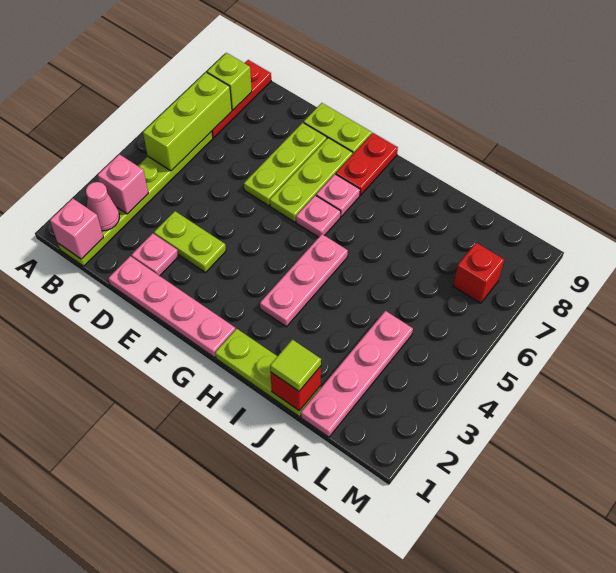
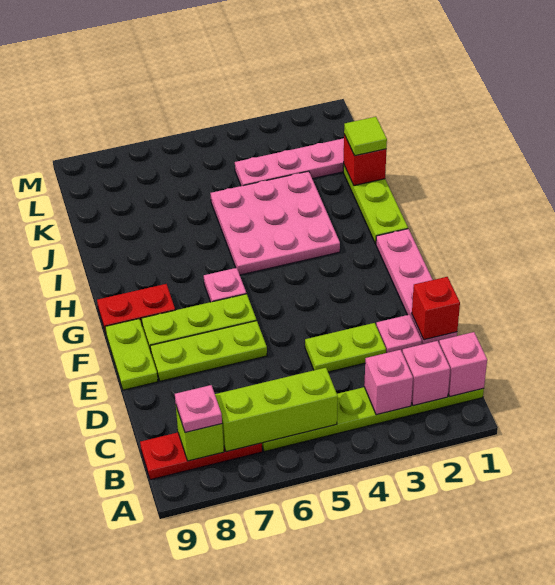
pink cone B2 level 2 -> pink brick B2 level 2
lime plate D3:E3 level 1 -> lime plate D3:D4 level 1
pink plate G7 level 1 -> pink plate B8 level 3
pink plate H3:H5 level 1 -> pink plate H3:J5 level 1
red brick L7 level 1 -> red brick D1 level 2

